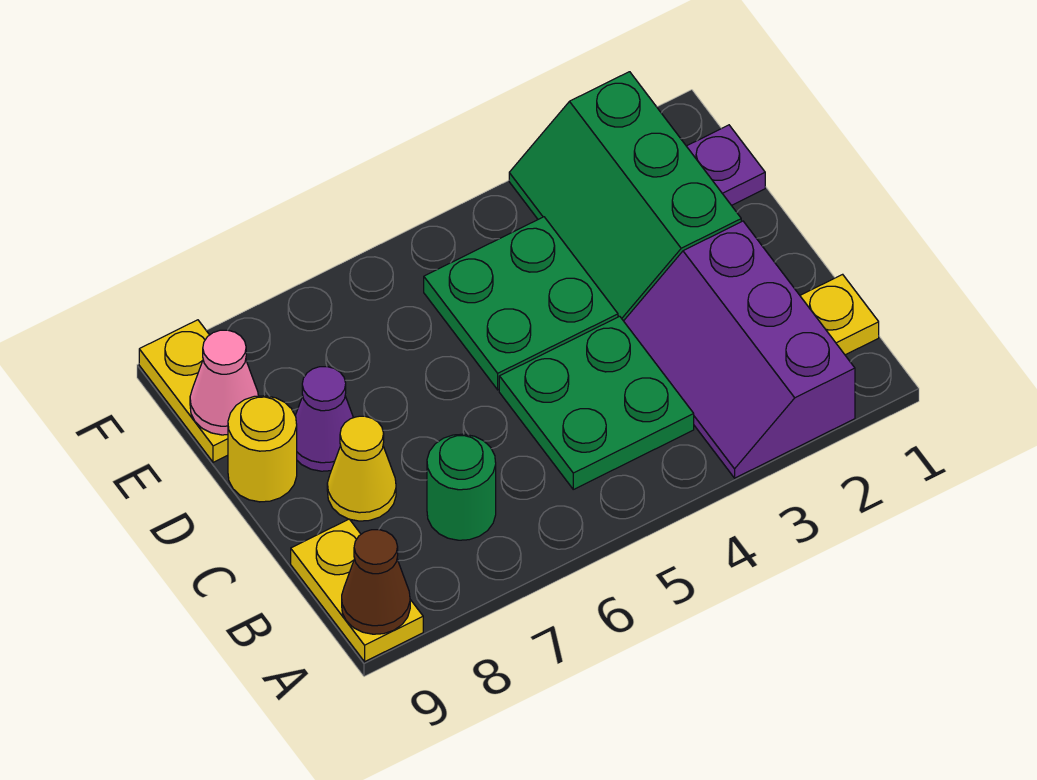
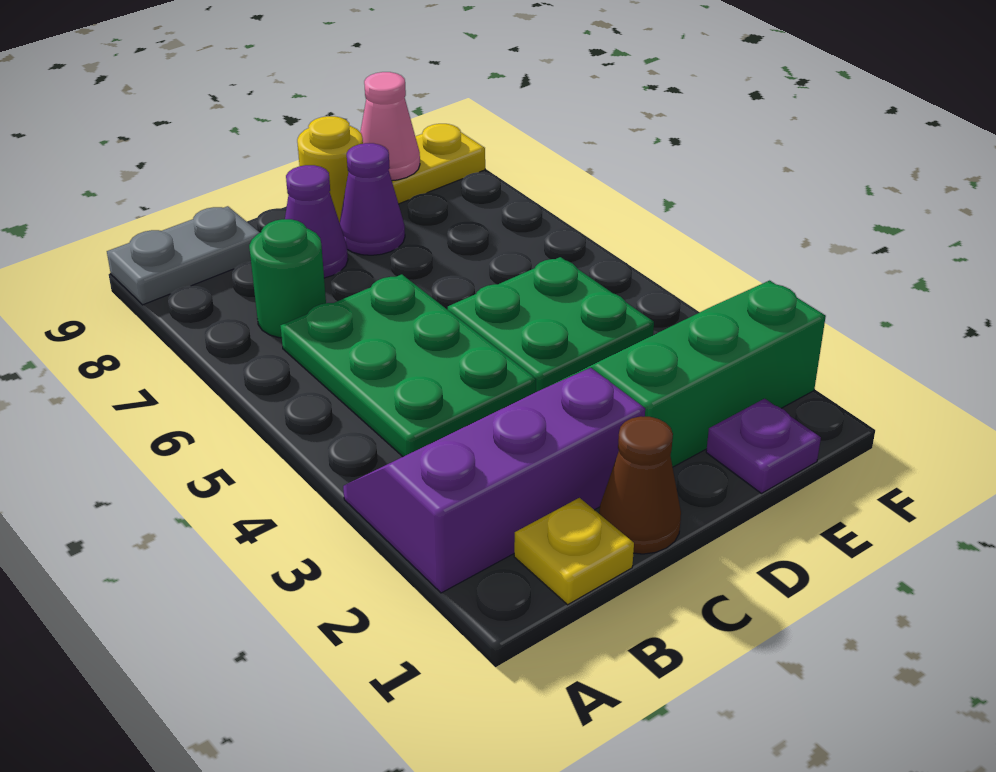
yellow plate A9:B9 level 1 -> grey plate A9:B9 level 1
brown cone A9 level 2 -> brown cone C1 level 1
green plate B4:C5 level 1 -> green plate B4:C6 level 1
yellow cone C8 level 1 -> purple cone C8 level 1

